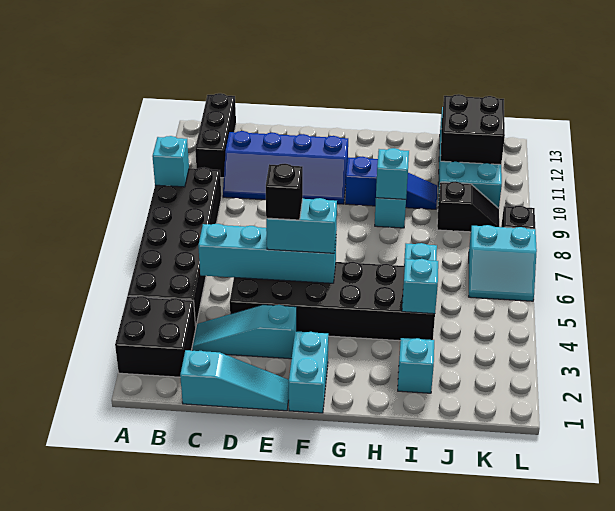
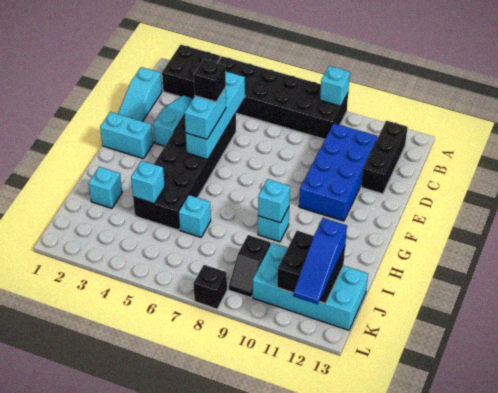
black brick B11:B13 level 1 -> black brick B12:D12 level 1
blue slope C10:F11 level 1 top 11 -> blue brick C10:F11 level 1
blue slope G10:I10 level 1 top G -> blue slope J12:L12 level 3 top J
cyan slope K6:L7 level 1 top 7 -> none

